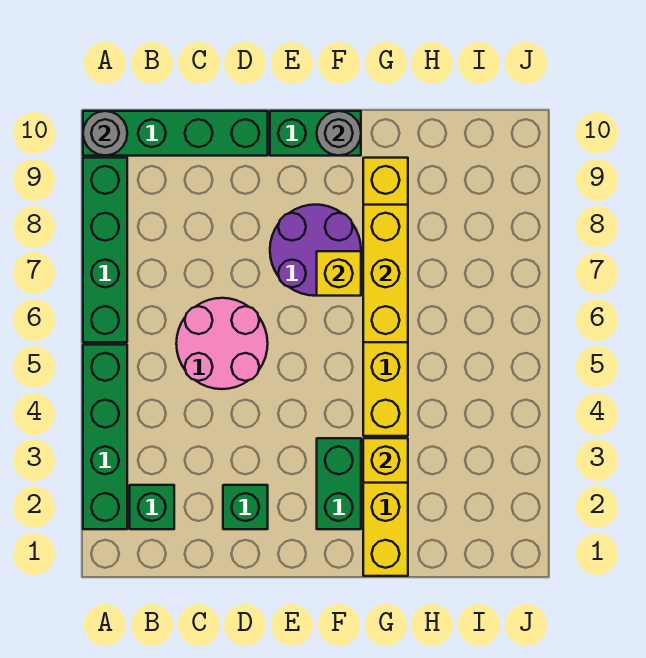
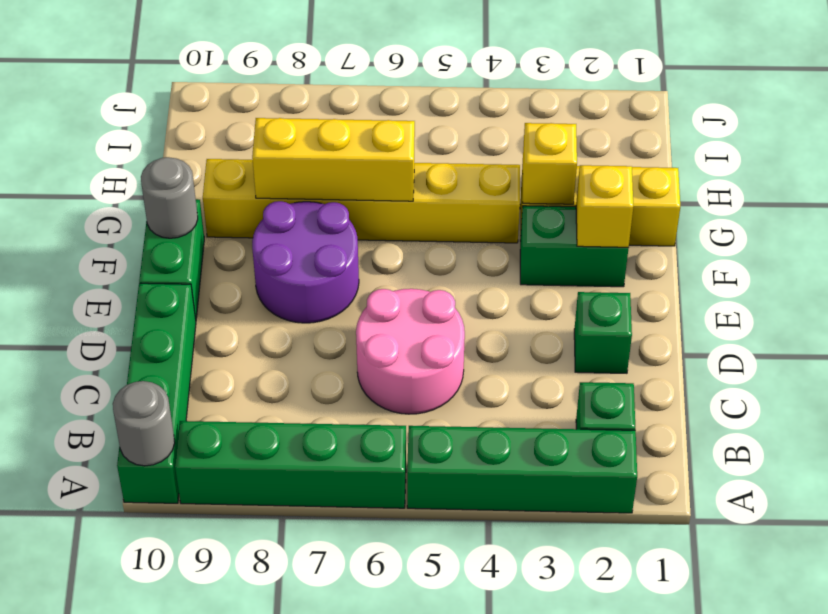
yellow brick F7 level 2 -> yellow brick F2 level 2

